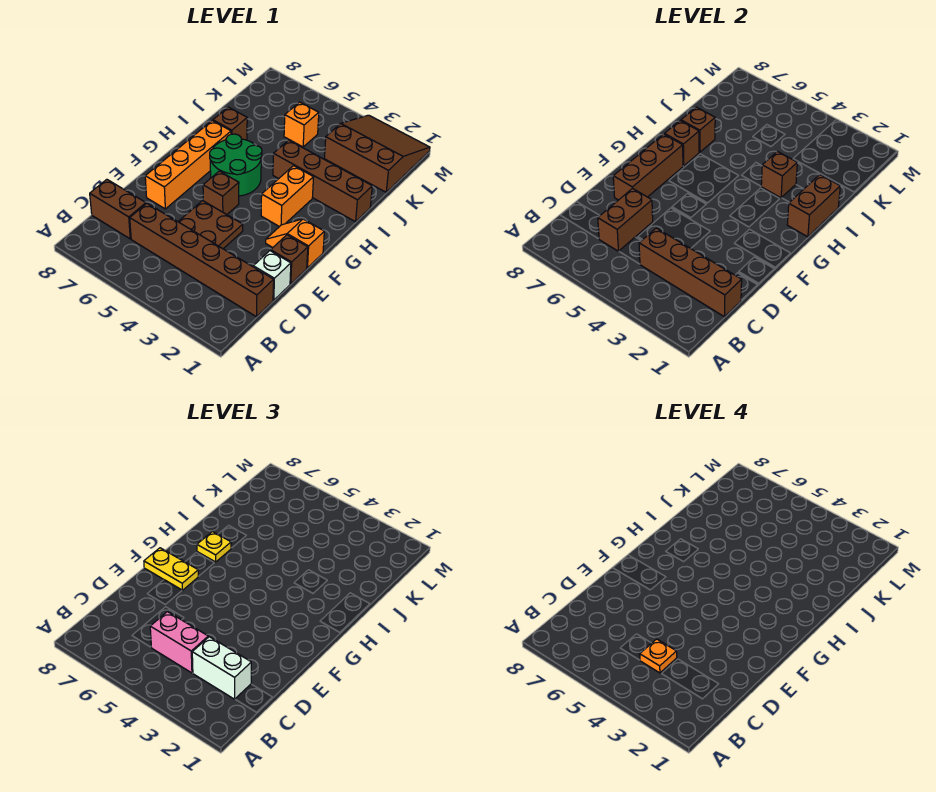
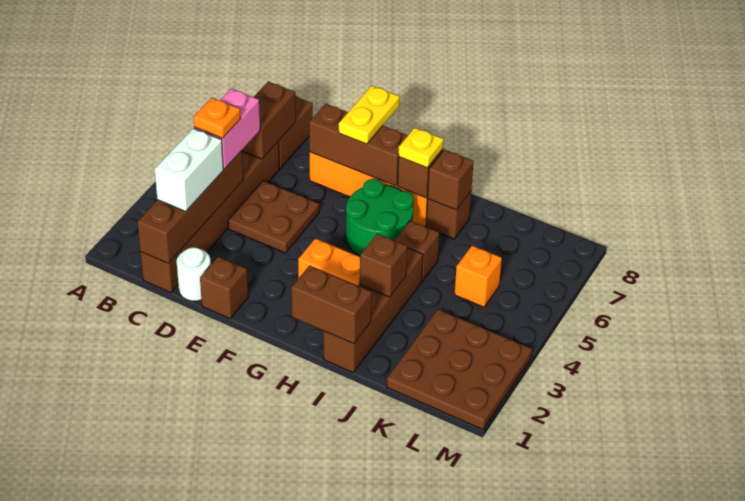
brown brick C6:D6 level 2 -> brown brick C6:C7 level 2
white brick D1 level 1 -> white round brick D1 level 1
orange slope F1:F2 level 1 top 1 -> none
brown brick F5 level 1 -> brown brick I5 level 1
brown slope K1:M3 level 1 top K -> brown plate K1:M3 level 1

